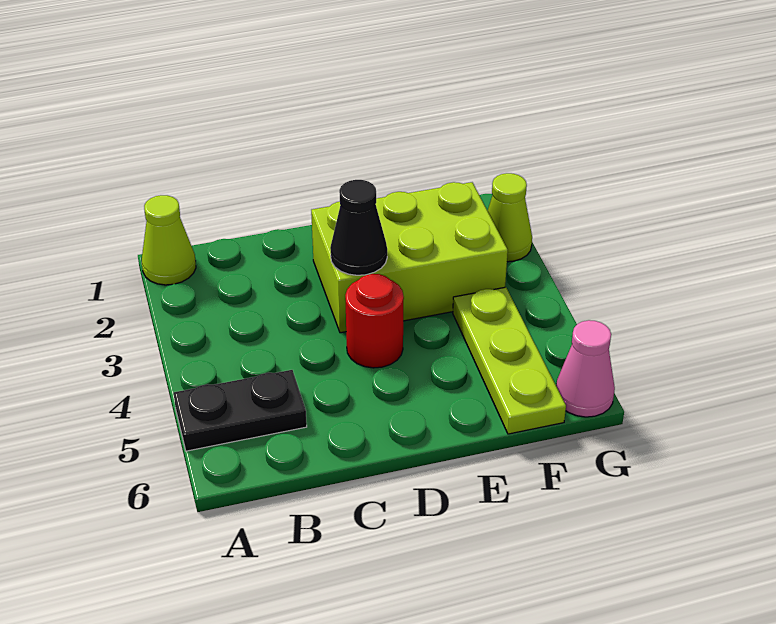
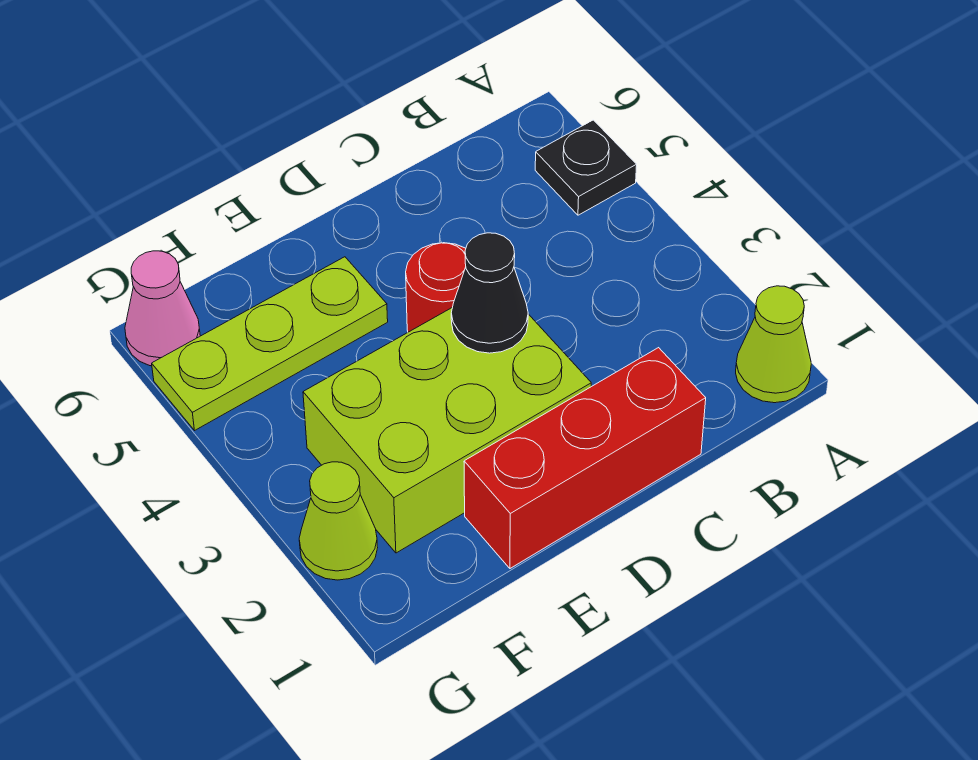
black plate A5:B5 level 1 -> black plate A5 level 1
none -> red brick C1:E1 level 1
lime plate F4:F6 level 1 -> lime plate E5:G5 level 1

